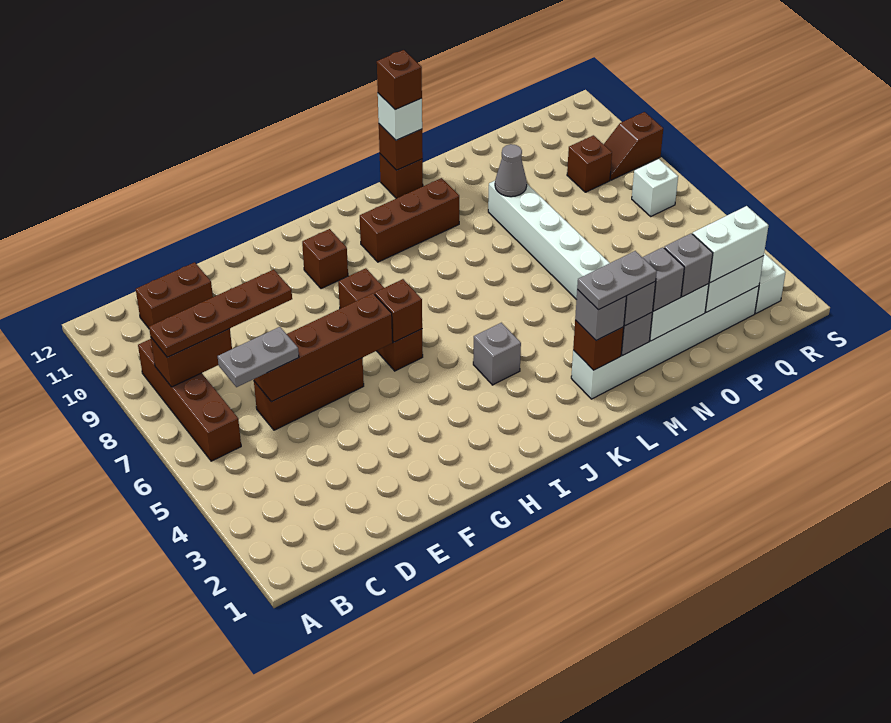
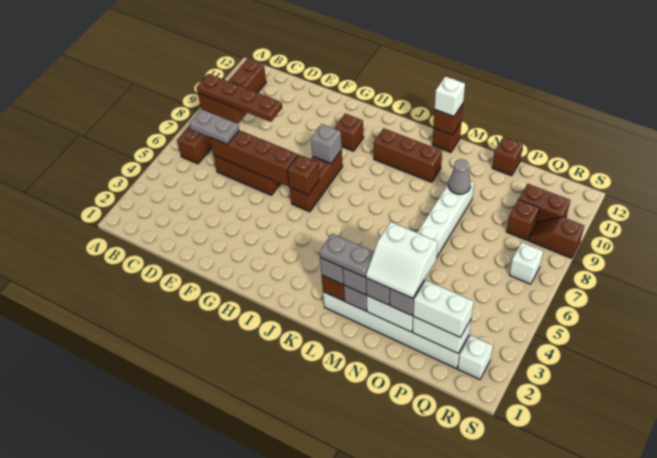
brown brick B6:B9 level 1 -> brown brick B6:B11 level 1
brown brick C11:D11 level 1 -> brown brick Q10:R10 level 1
grey brick J4 level 1 -> grey brick H8 level 2
brown brick L12 level 4 -> brown brick O12 level 1
none -> white slope N2:O3 level 4 top 3

